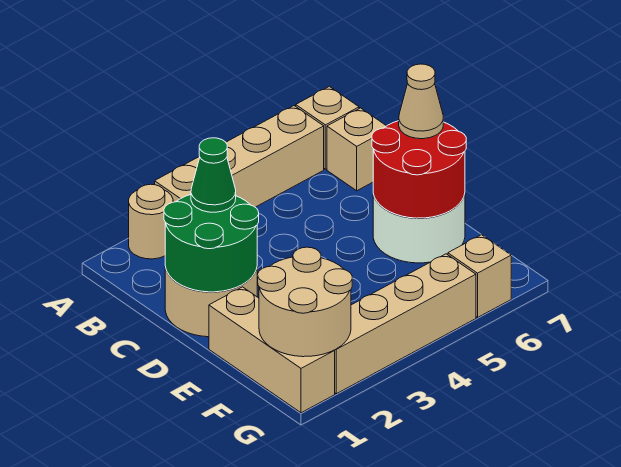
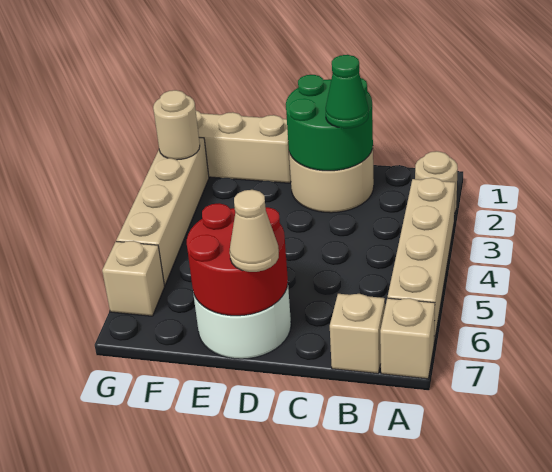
tan round brick F1:G2 level 2 -> tan round brick G2 level 2

